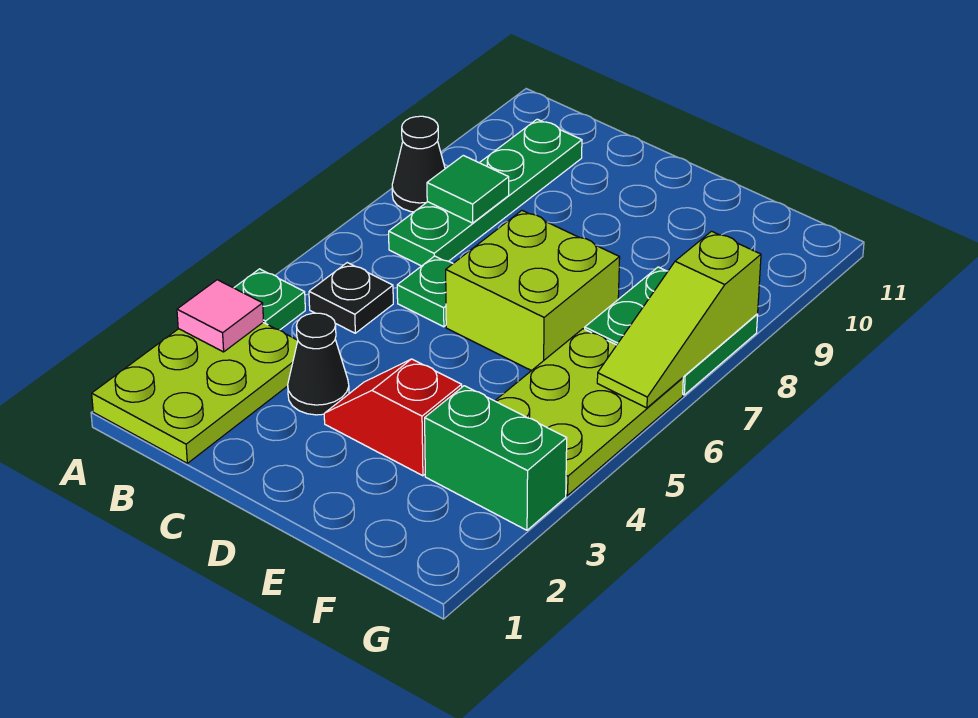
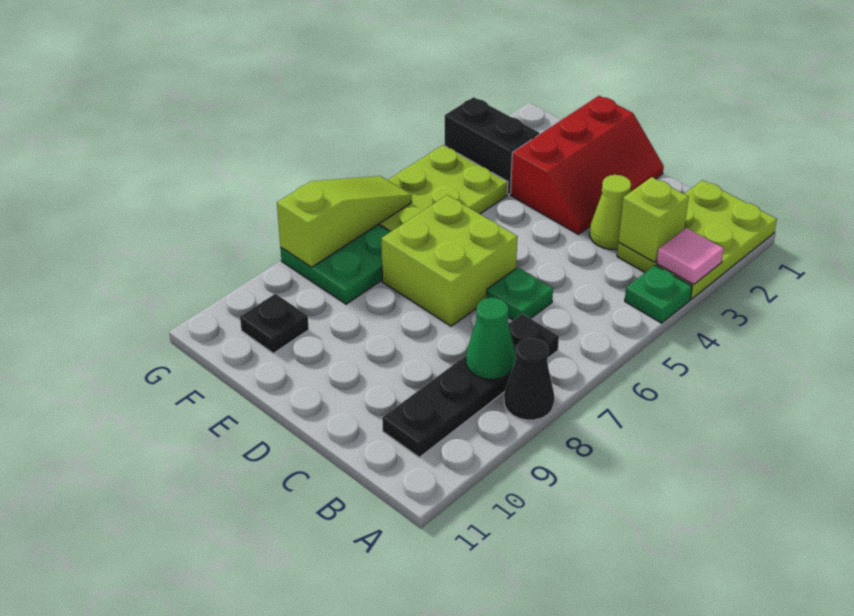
none -> lime brick B3 level 2
black plate B5 level 1 -> black plate F10 level 1
green plate B7:B10 level 1 -> black plate B7:B10 level 1
green tile B8 level 2 -> green cone B8 level 2
black cone C3 level 1 -> lime cone C3 level 1
red slope D3:E3 level 1 top E -> red slope D1:E3 level 1 top E
green brick F3:G3 level 1 -> black brick F3:G3 level 1

